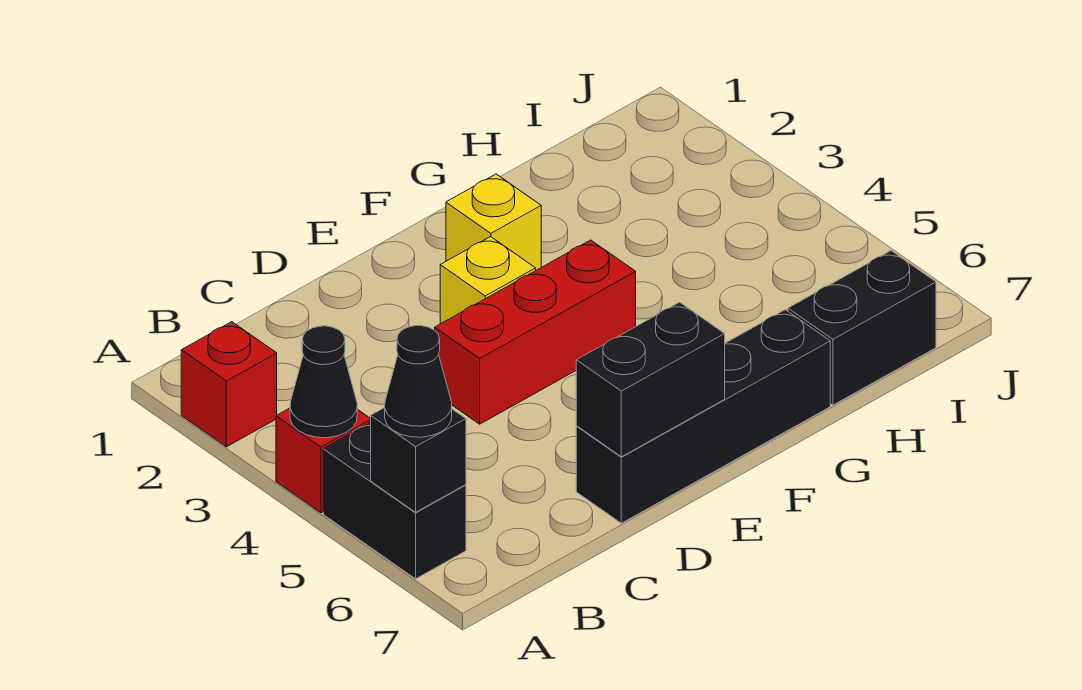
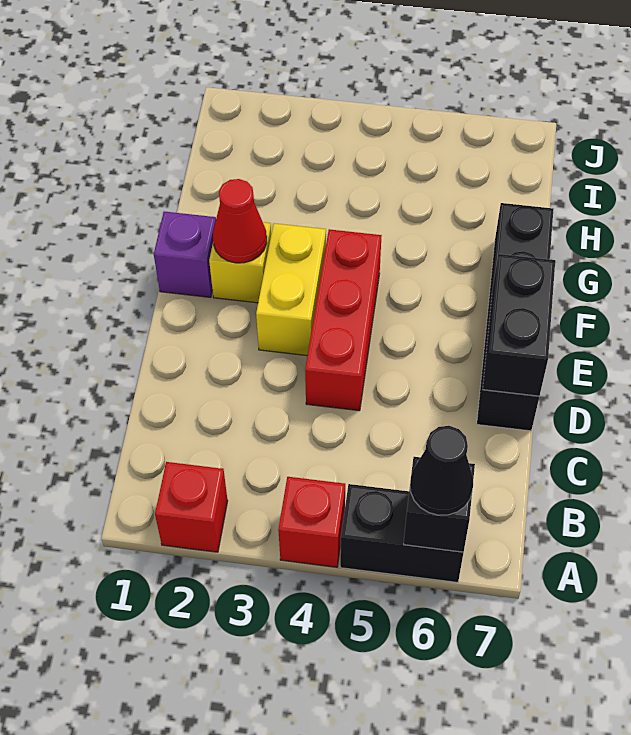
black cone A4 level 2 -> none
yellow brick E3 level 1 -> yellow brick E3:F3 level 1
none -> purple brick F1 level 1
none -> red cone F2 level 2
black brick H7:I7 level 1 -> none

